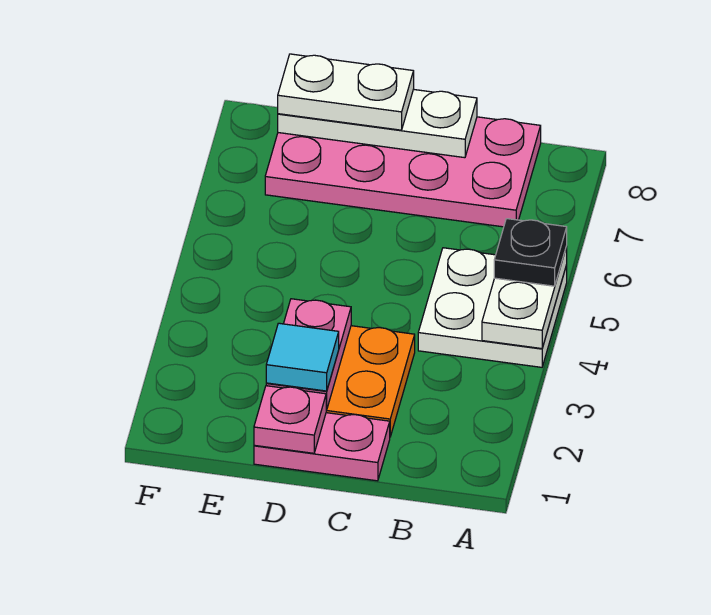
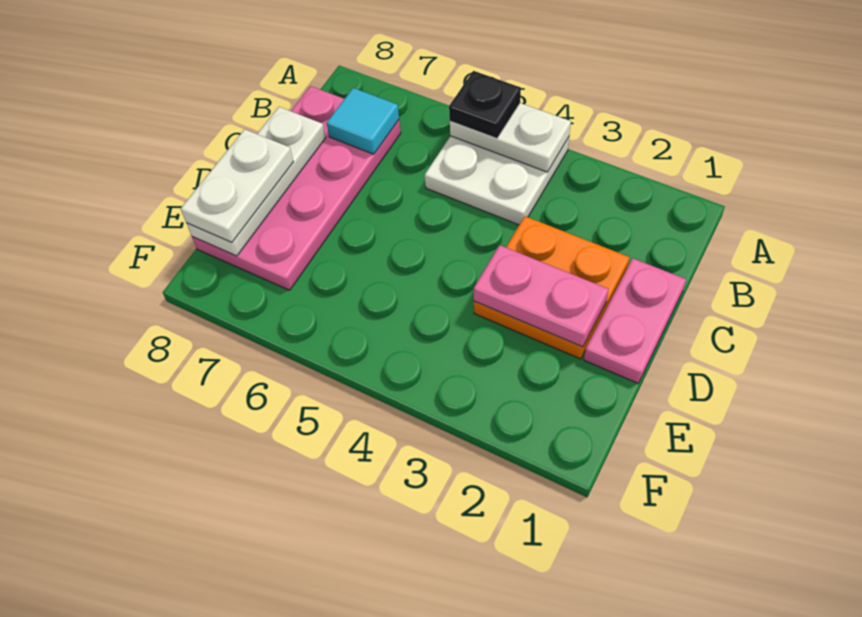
pink plate D1 level 2 -> none
cyan tile D2 level 3 -> cyan tile B7 level 2

